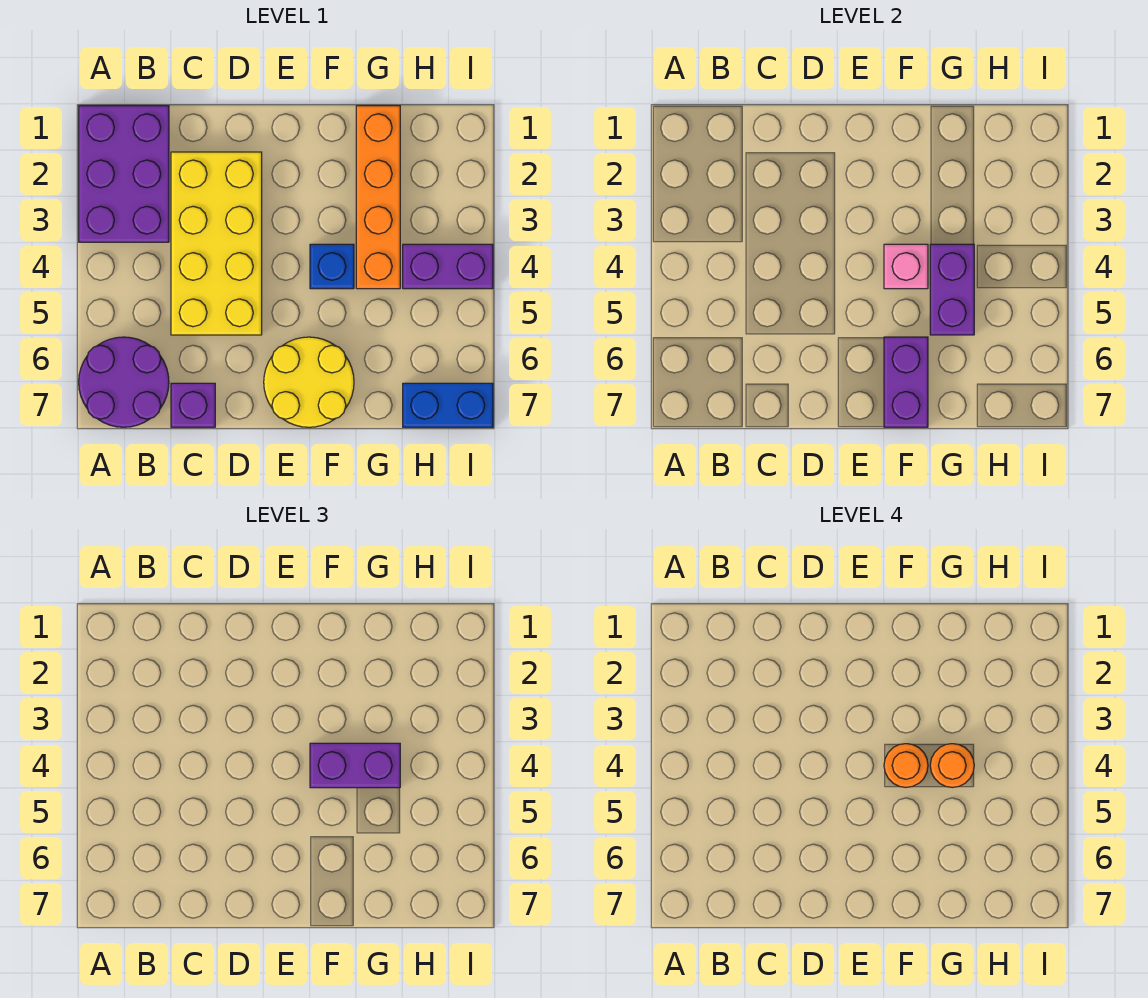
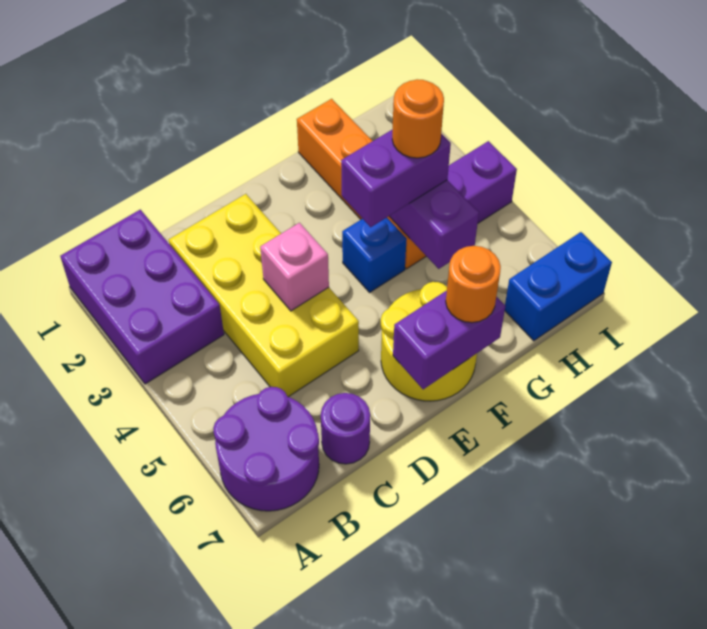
purple brick C7 level 1 -> purple round brick C7 level 1
pink brick F4 level 2 -> pink brick D4 level 2
orange round brick F4 level 4 -> orange round brick F7 level 3
purple brick F6:F7 level 2 -> purple brick E7:F7 level 2

